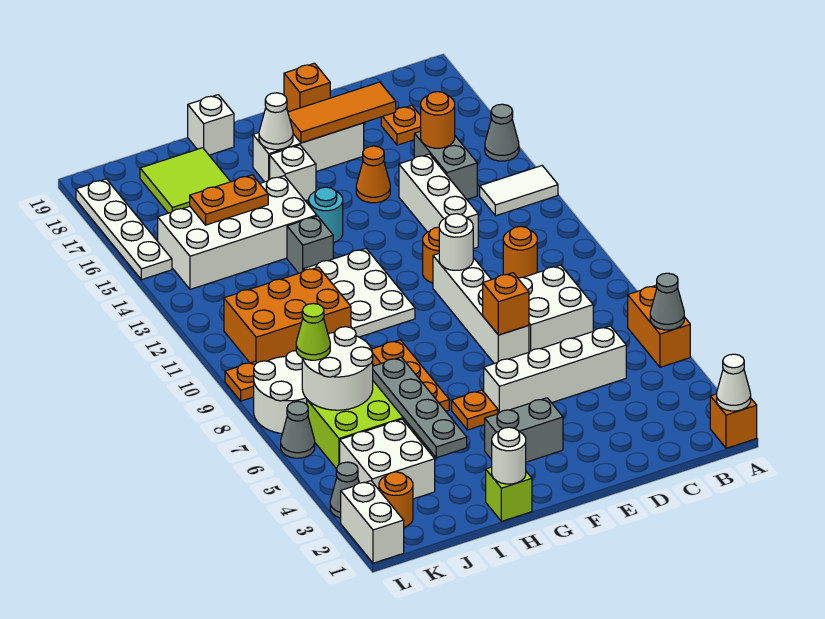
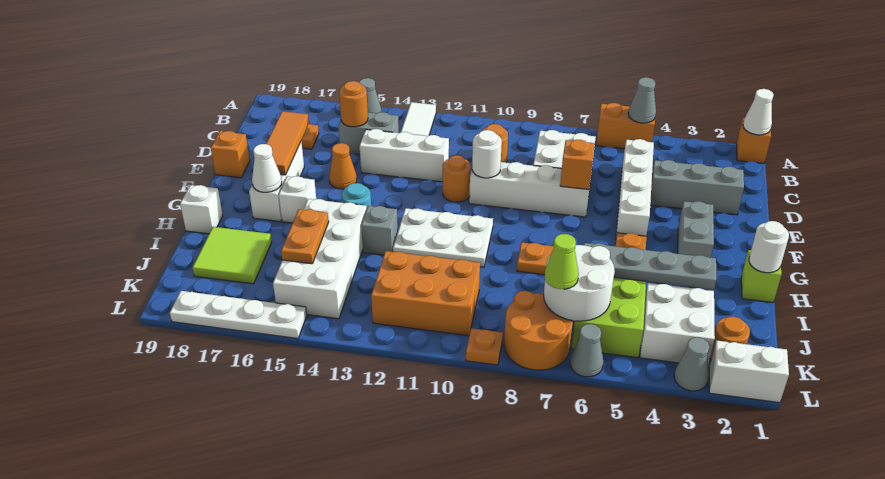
none -> grey brick D2:D4 level 1
orange brick I10:K11 level 1 -> orange brick J10:K12 level 1
white round brick K7:L8 level 1 -> orange round brick K7:L8 level 1

